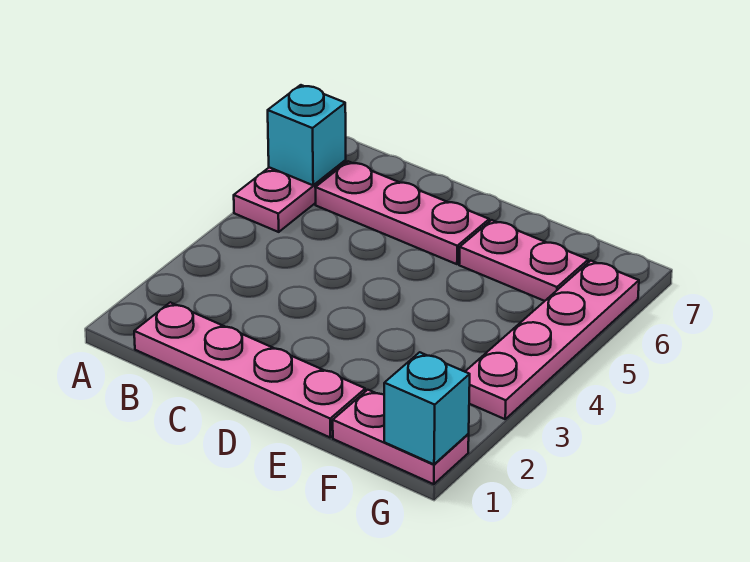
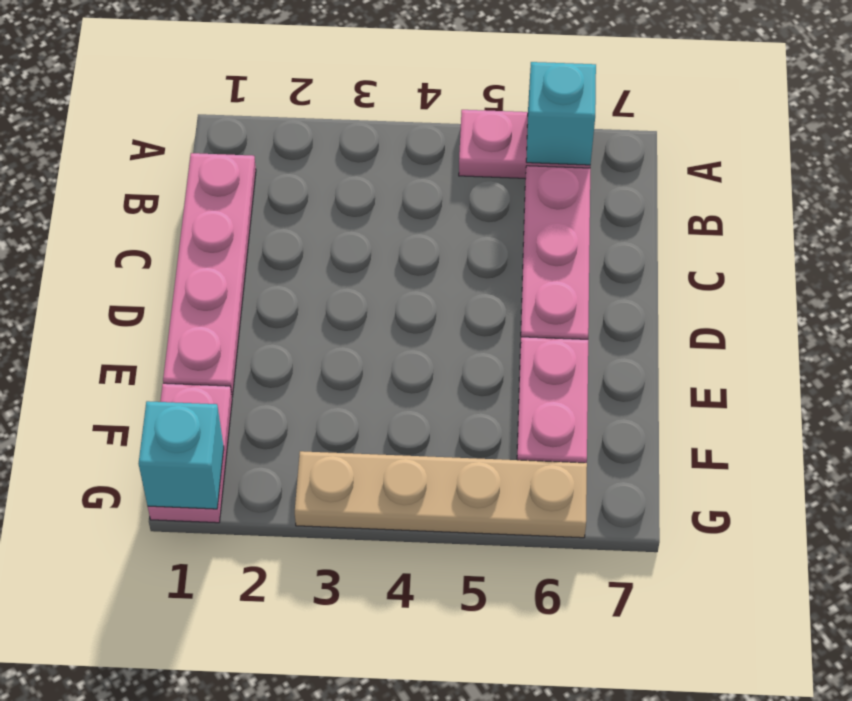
pink plate G3:G6 level 1 -> tan plate G3:G6 level 1

